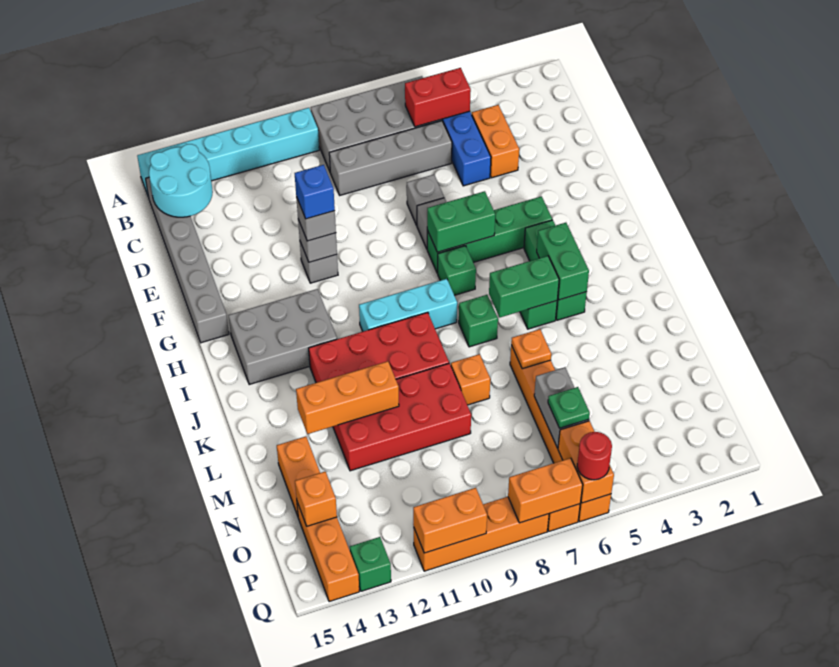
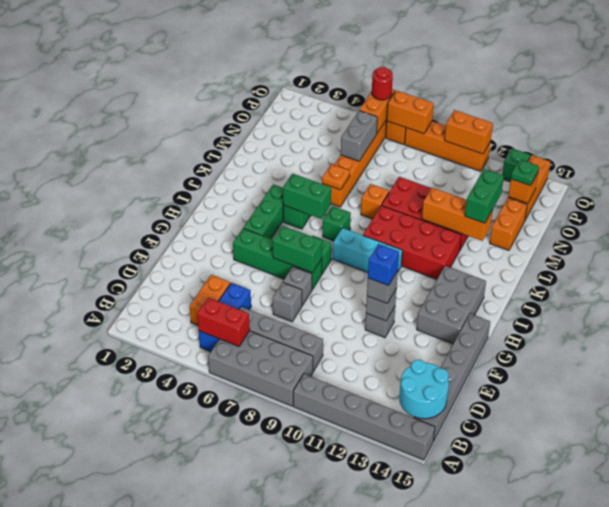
cyan brick A10:A15 level 1 -> grey brick A10:A15 level 1
grey brick H12:I14 level 1 -> grey brick G13:I14 level 1
green brick I4:J4 level 2 -> green brick L13:M13 level 3
green plate O6 level 3 -> green plate O14 level 3

